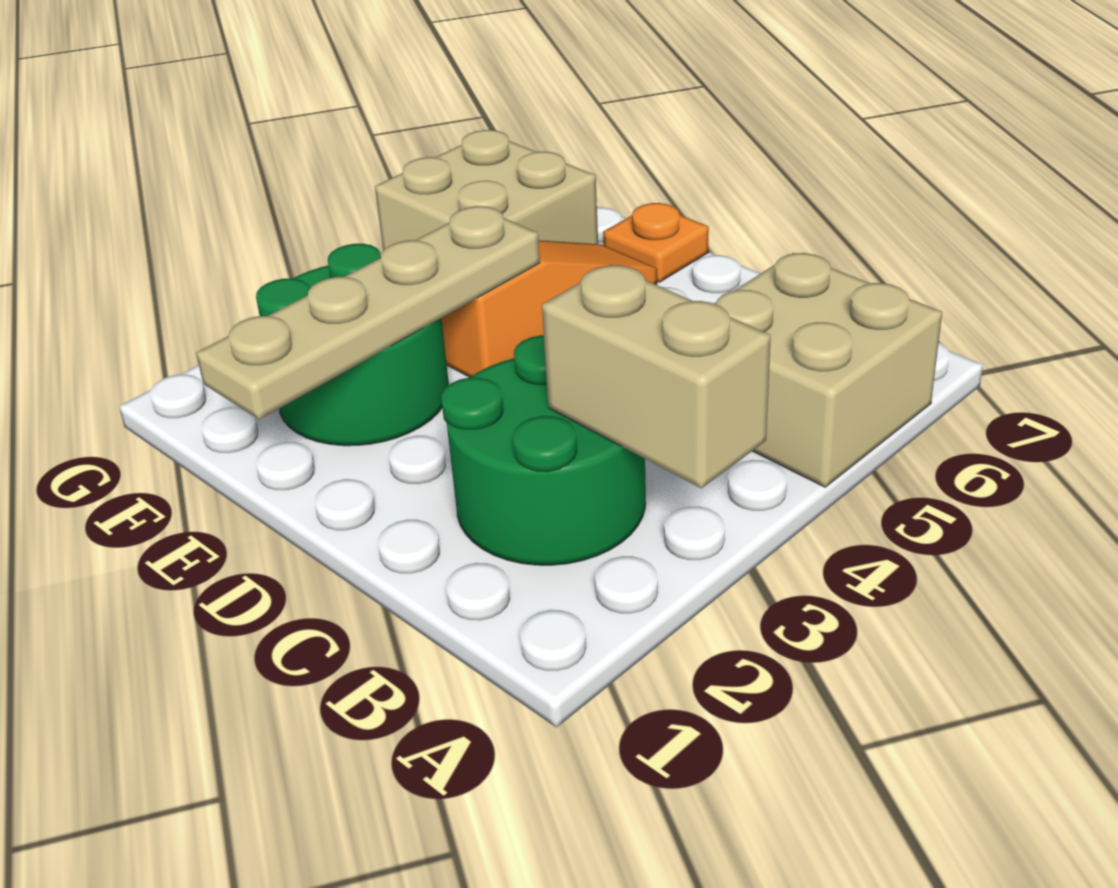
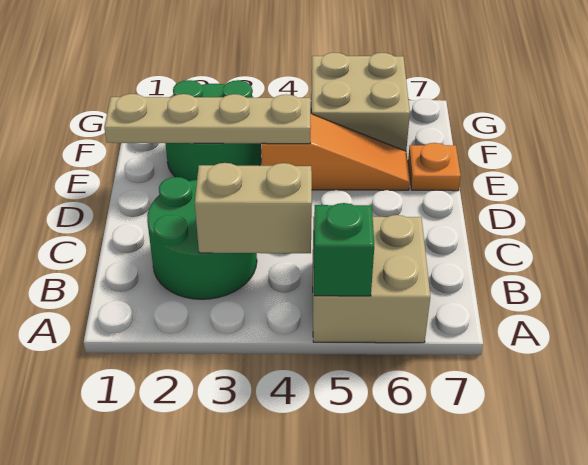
tan brick A3:B3 level 2 -> tan brick B3:B4 level 2
none -> green brick A5 level 2

